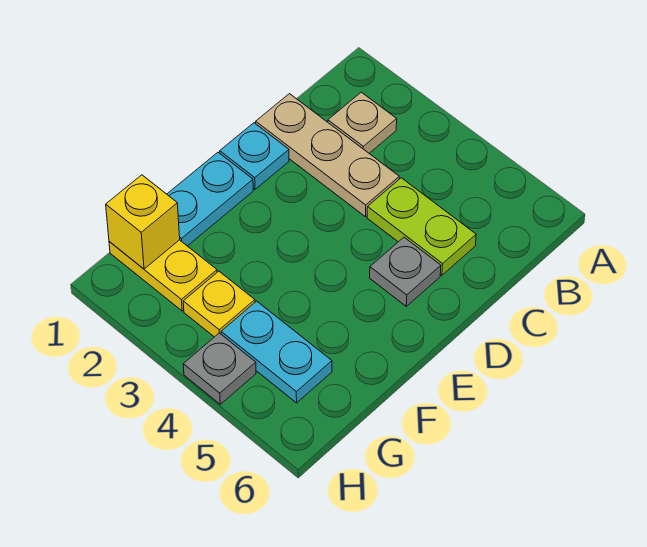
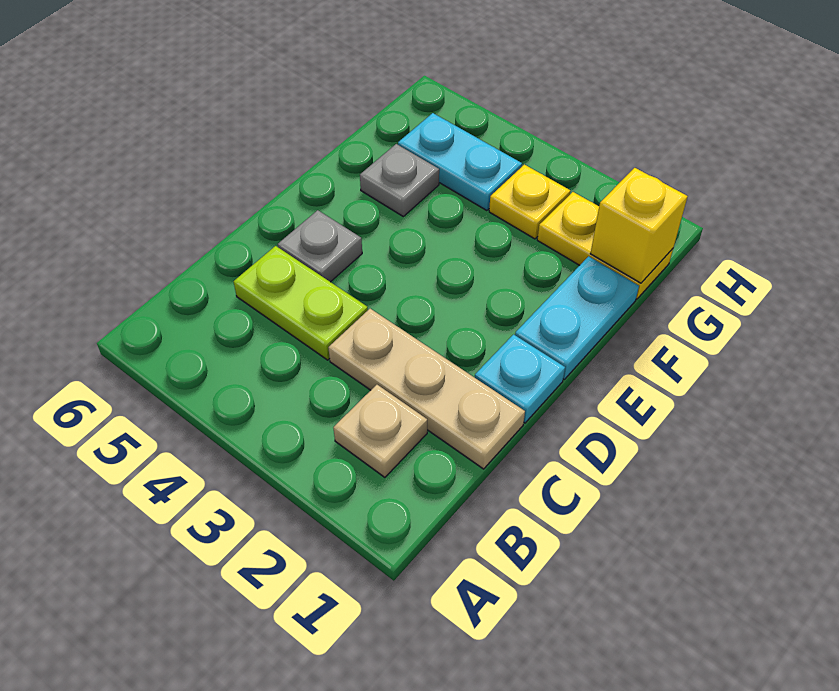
grey plate H4 level 1 -> grey plate F5 level 1

